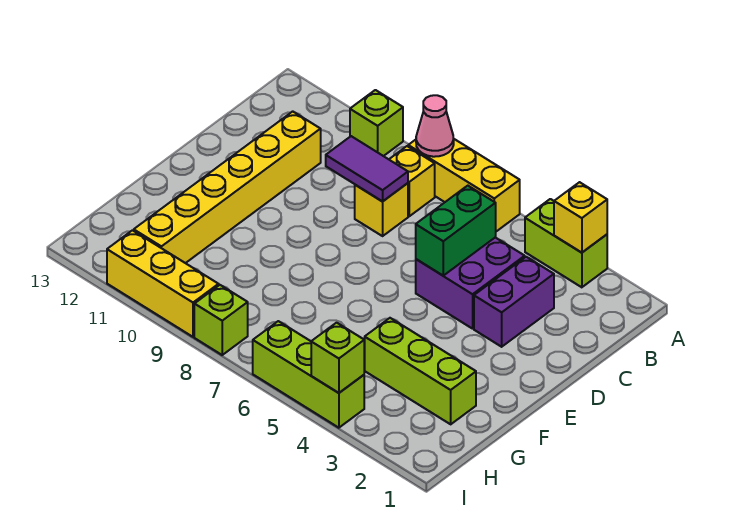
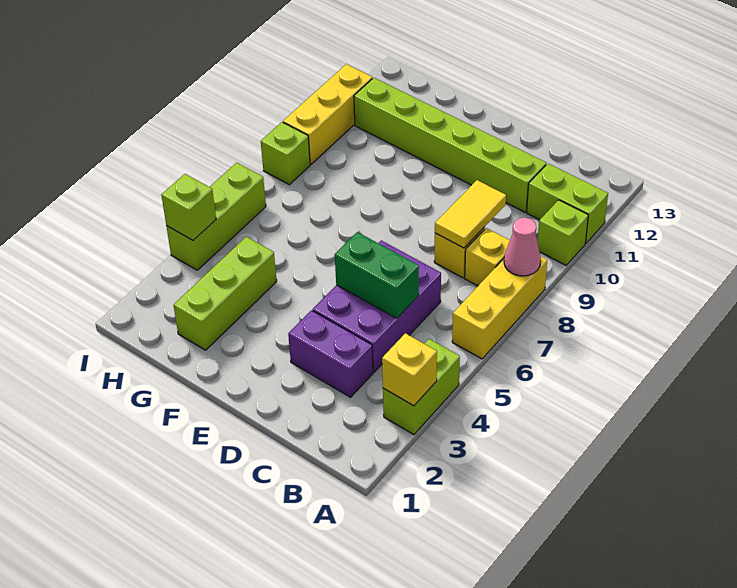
none -> lime brick A11:B11 level 1
purple brick C4:D5 level 1 -> purple brick C4:D6 level 1
purple tile C8:C9 level 2 -> yellow tile C8:C9 level 2
yellow brick C11:H11 level 1 -> lime brick C11:H11 level 1

